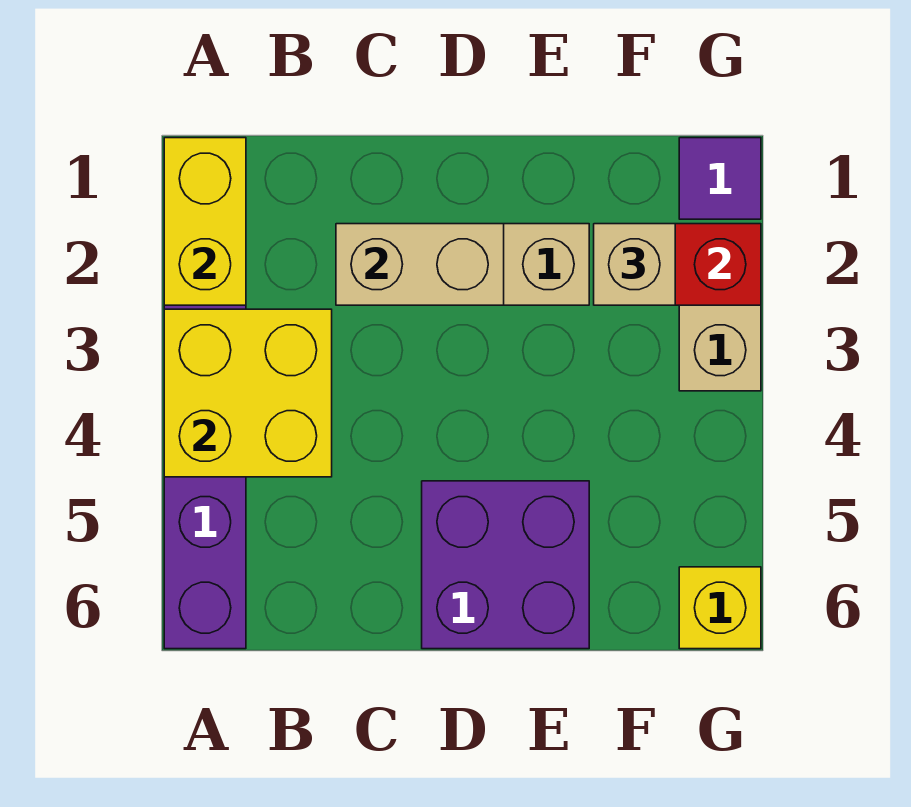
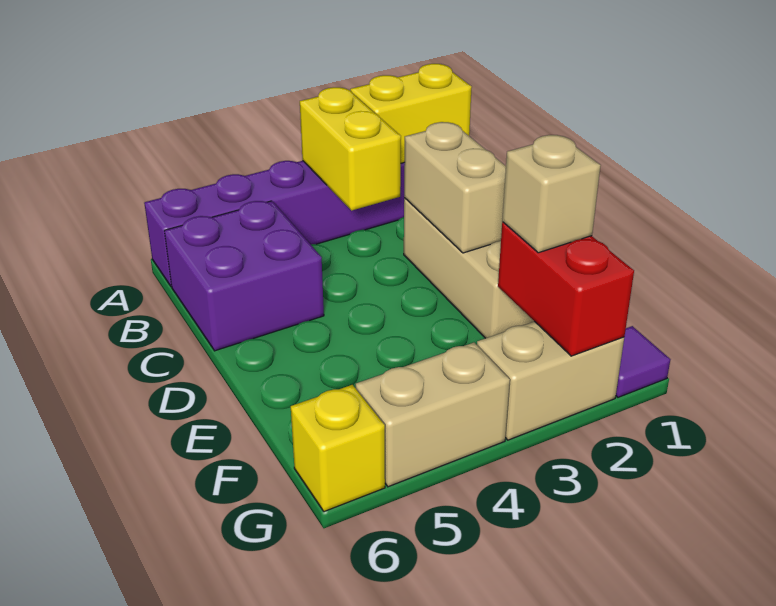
yellow brick A3:B4 level 2 -> yellow brick A3:B3 level 2
purple brick D5:E6 level 1 -> purple brick B5:C6 level 1
none -> tan brick G4:G5 level 1

